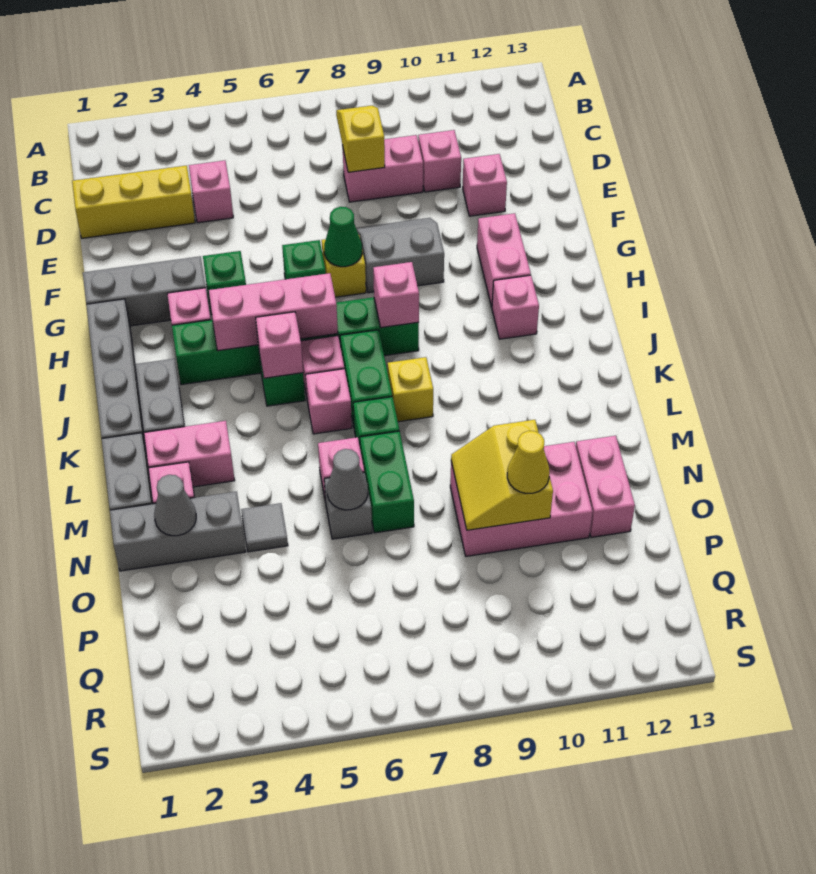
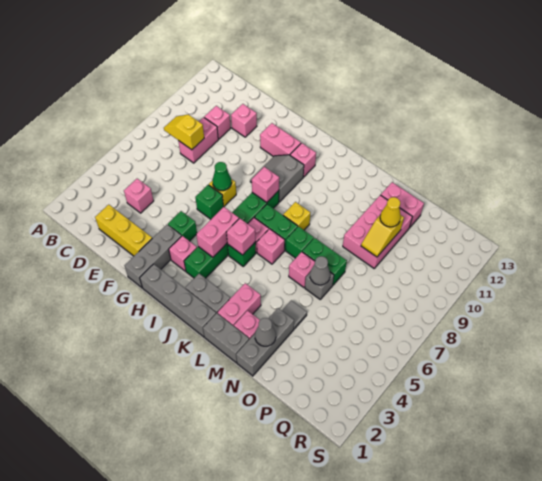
yellow brick D1:D3 level 1 -> yellow brick D2:F2 level 1
grey slope F8:G9 level 1 top G -> grey slope H9:I10 level 1 top I
pink brick I4:I6 level 2 -> pink brick I4:I5 level 2
yellow slope N9:O10 level 2 top 10 -> yellow slope O9:O10 level 2 top 10

